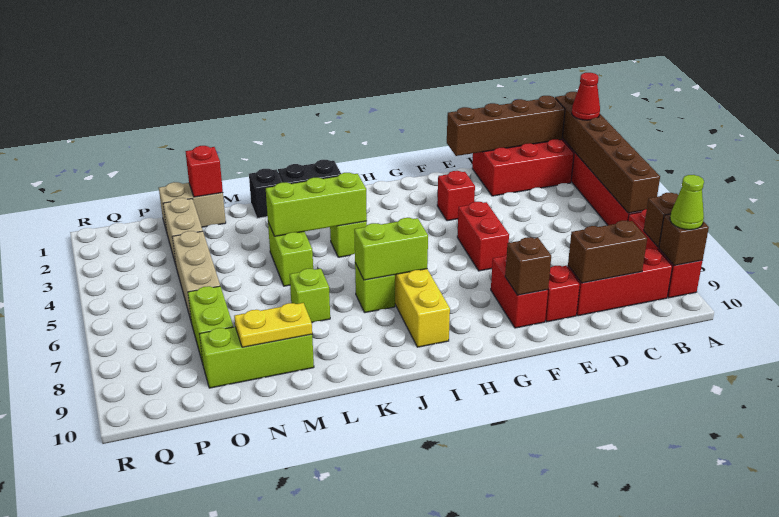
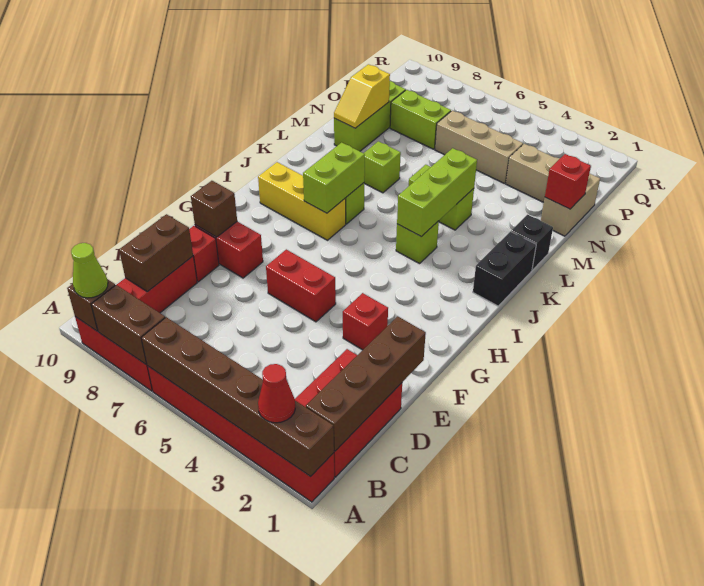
brown brick A8 level 2 -> brown brick A7:A8 level 2
yellow plate M9:N9 level 2 -> yellow slope M9:N9 level 2 top N

